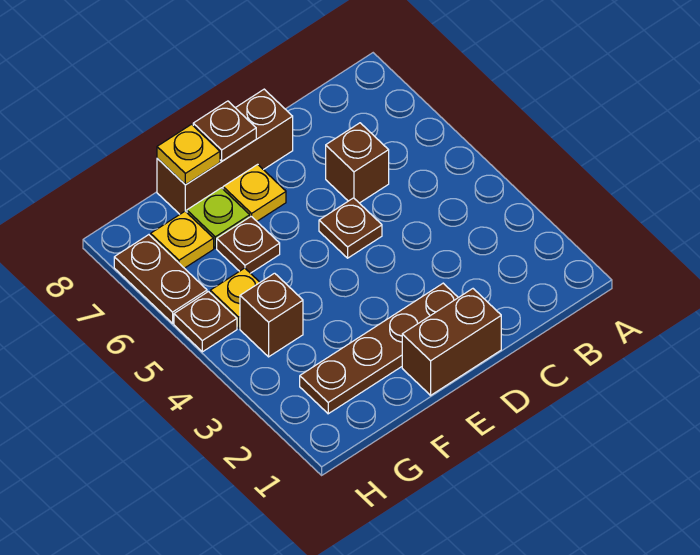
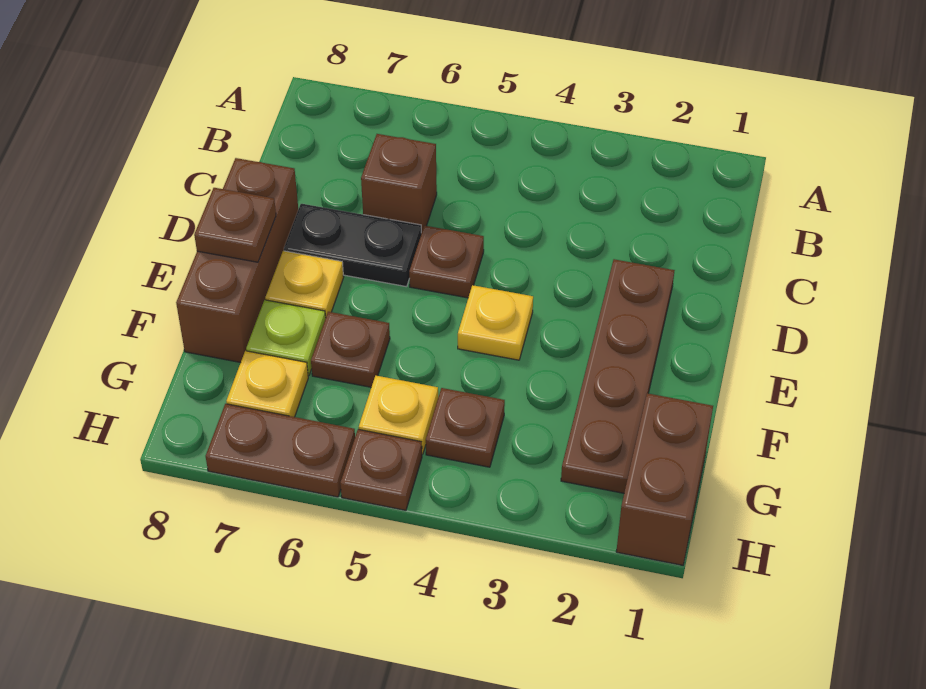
brown brick D1:E1 level 1 -> brown brick G1:H1 level 1
none -> black plate D6:D7 level 1
yellow plate F8 level 2 -> yellow plate E4 level 1
brown brick G4 level 1 -> brown plate G4 level 1

